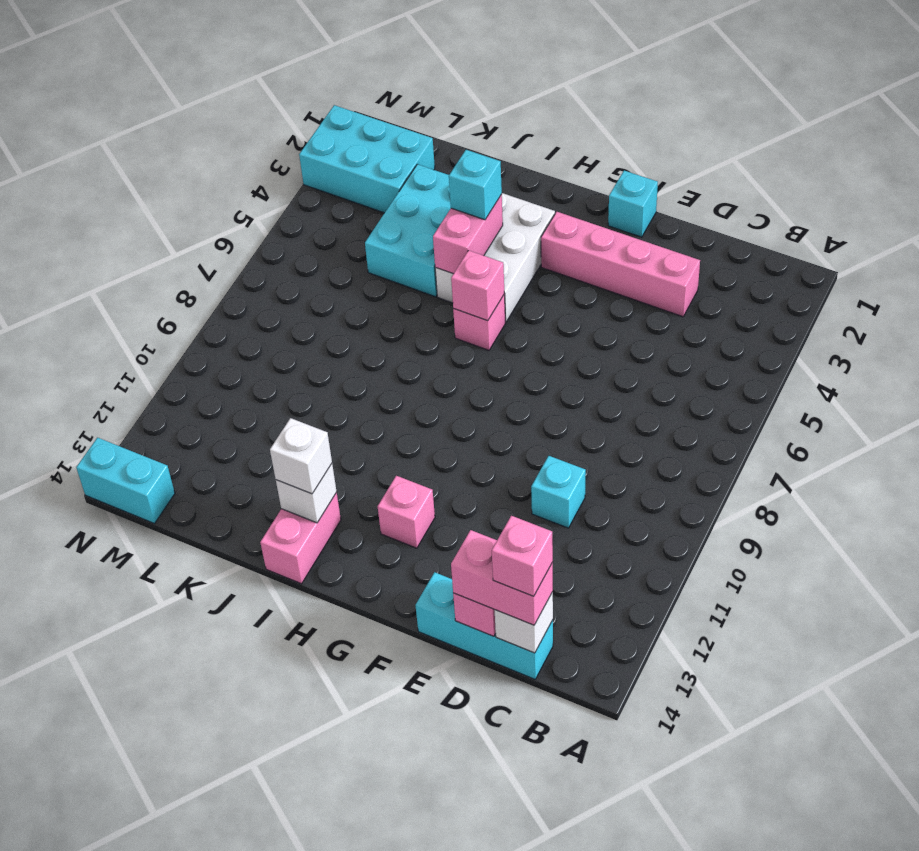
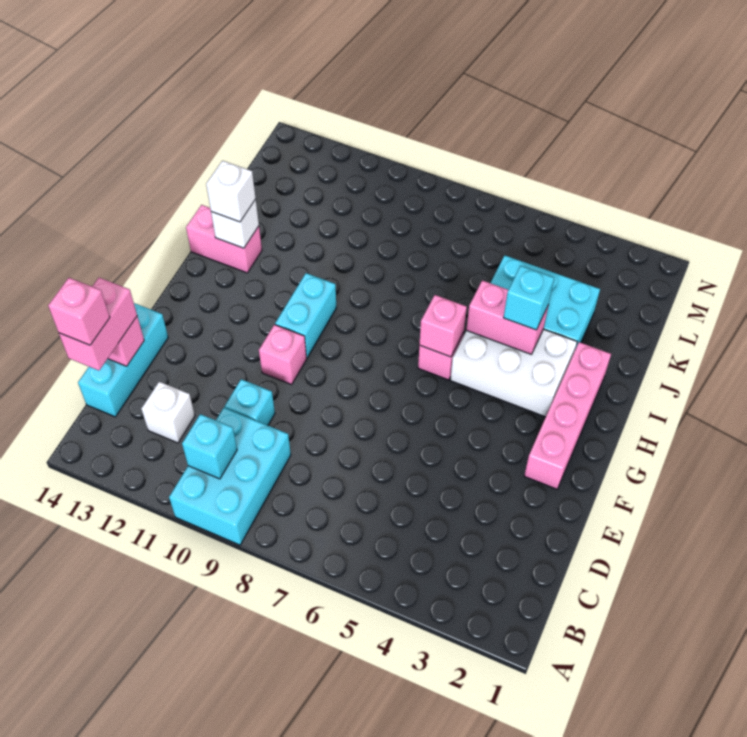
white brick C14 level 2 -> white brick C12 level 1
pink brick D3:G3 level 1 -> pink brick F2:I2 level 1
cyan brick F1 level 1 -> cyan brick B10 level 2
pink brick G12 level 1 -> pink brick F10 level 1
cyan brick L2:N3 level 1 -> cyan brick A9:C10 level 1
cyan brick M14:N14 level 1 -> cyan brick G10:H10 level 1

